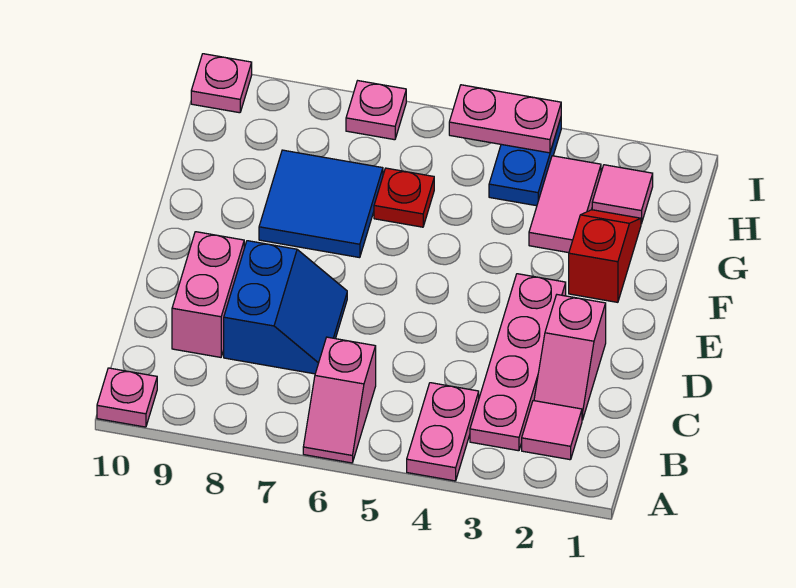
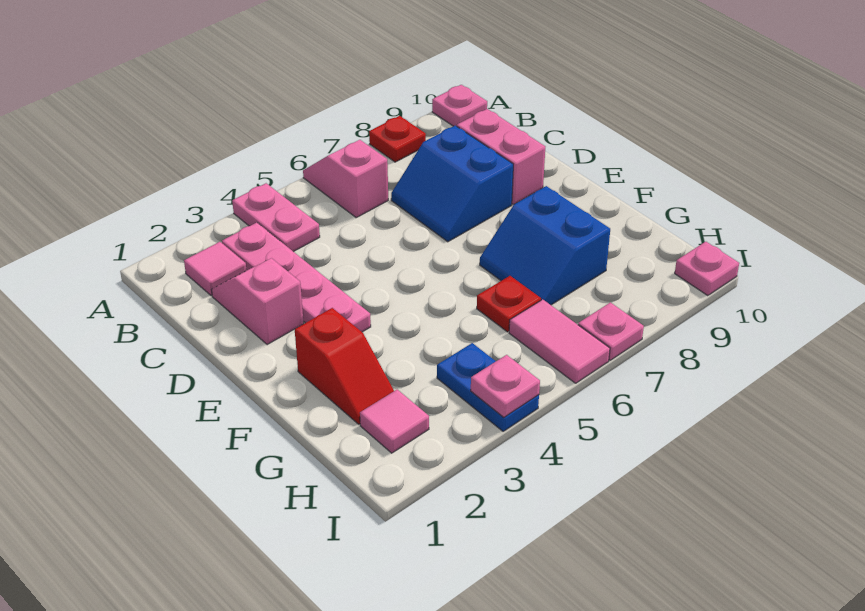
none -> red plate A8 level 1
blue tile F7:G8 level 1 -> blue slope F7:G8 level 1 top 8
pink tile G3:H3 level 1 -> pink tile H6:I6 level 1
pink plate I4:I5 level 2 -> pink plate I4 level 2

